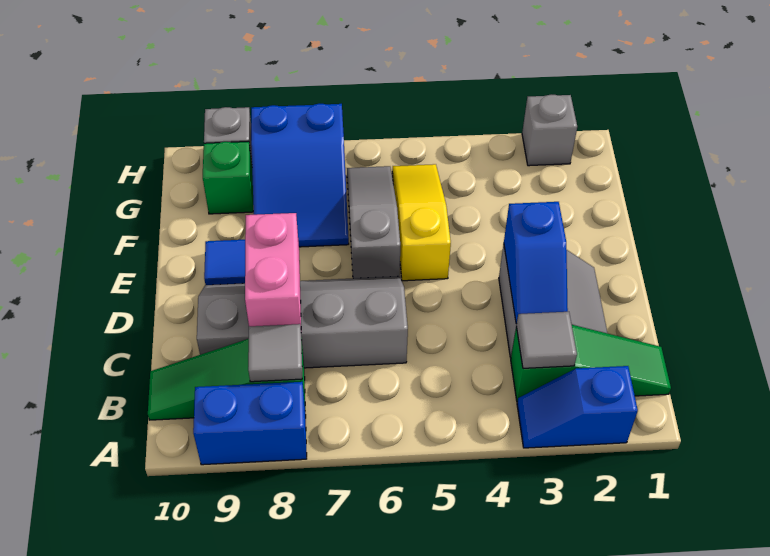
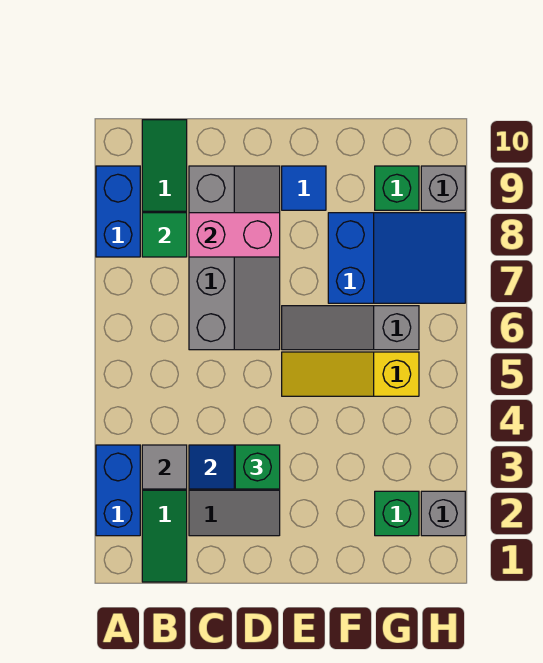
blue slope A2:A3 level 1 top 2 -> blue brick A2:A3 level 1
grey tile B8 level 2 -> green tile B8 level 2
none -> green brick D3 level 3
yellow slope E5:G5 level 1 top E -> yellow slope E5:G5 level 1 top G
grey slope E6:G6 level 1 top E -> grey slope E6:G6 level 1 top G
blue slope F7:H8 level 1 top H -> blue slope F7:H8 level 1 top F
none -> green brick G2 level 1

